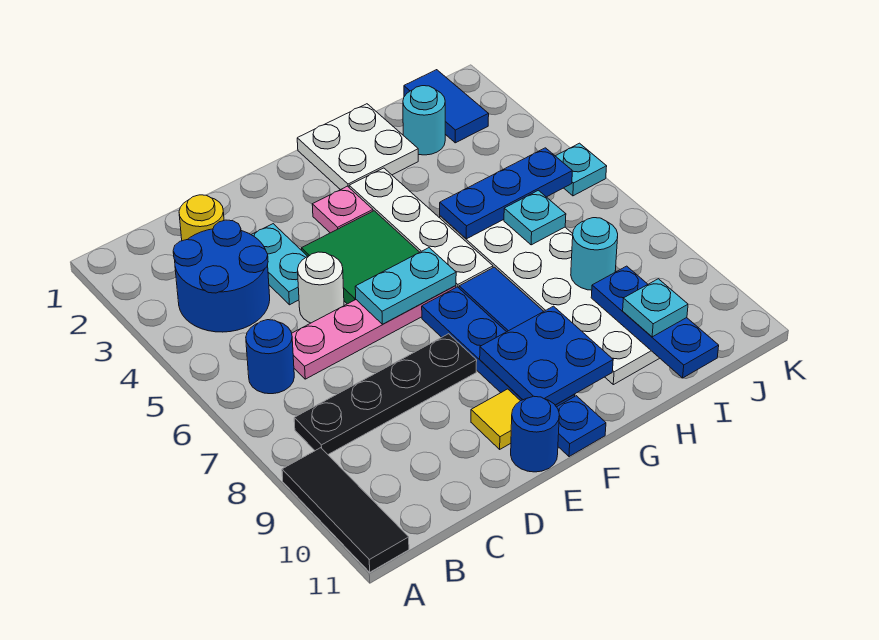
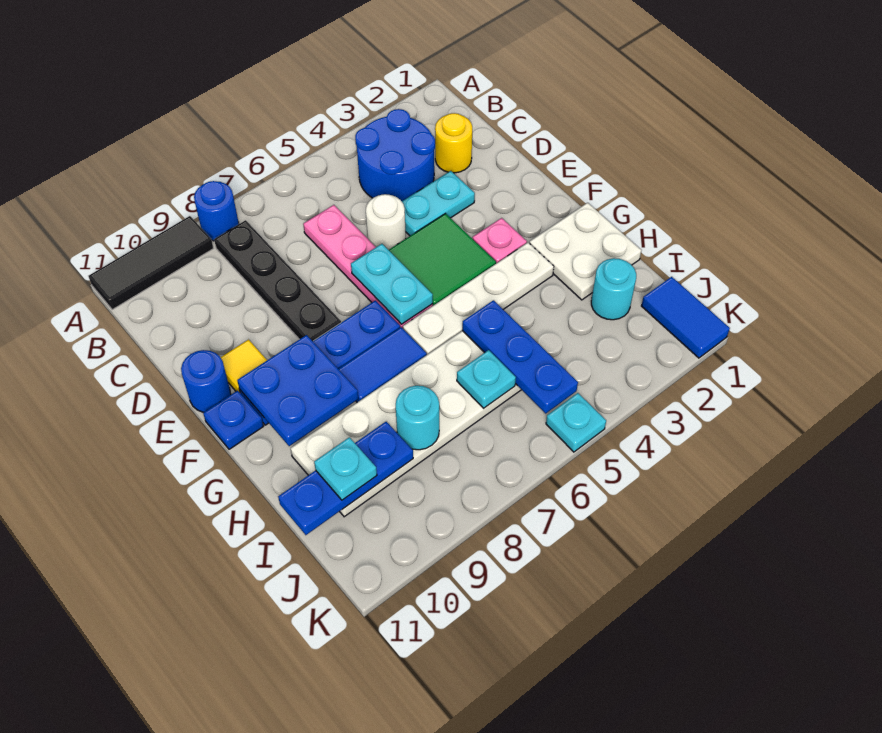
blue round brick B6 level 1 -> blue round brick A8 level 1
blue tile J1:J2 level 1 -> blue tile J1:K1 level 1

